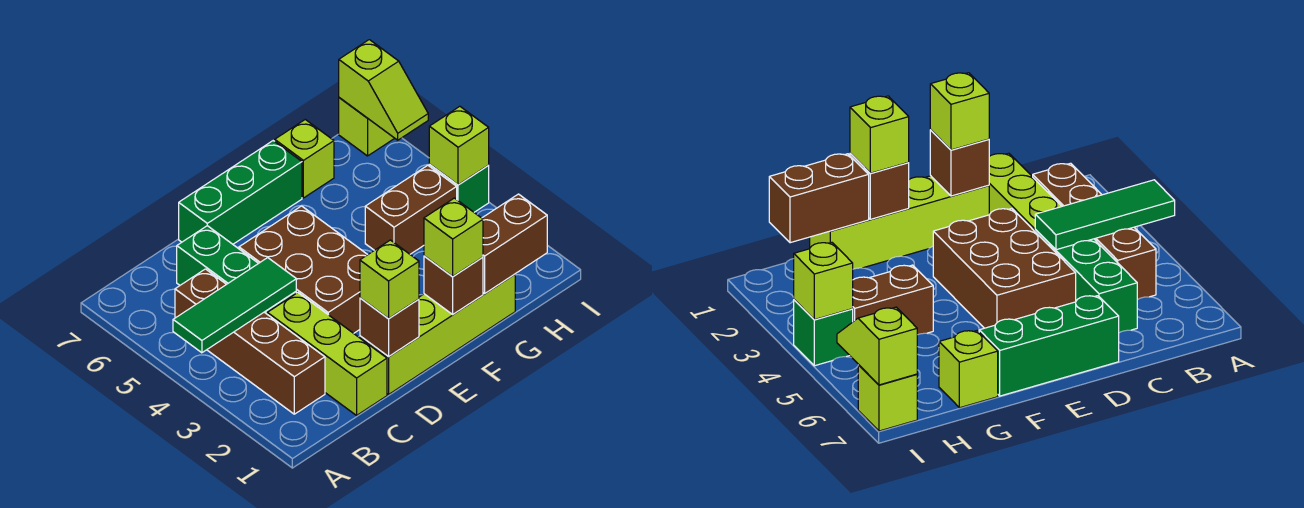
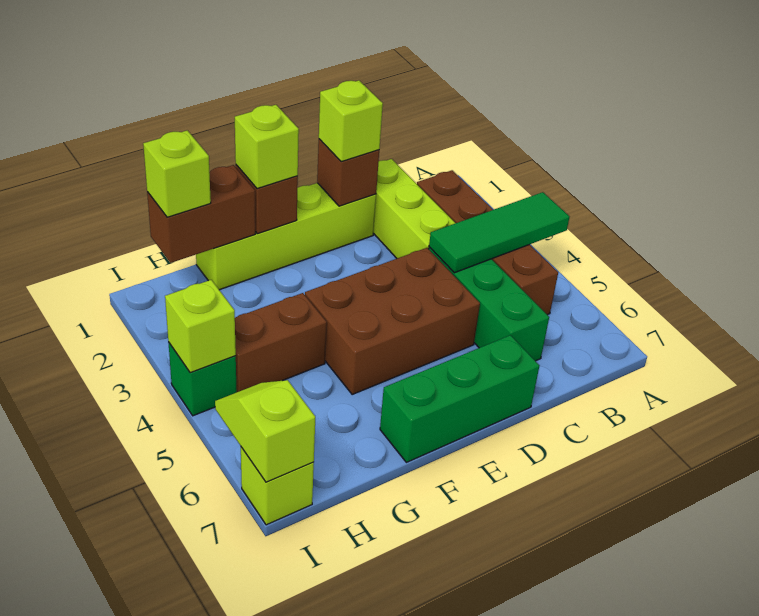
brown brick D3:E5 level 1 -> brown brick D4:F5 level 1
lime brick G7 level 1 -> lime brick H1 level 3

